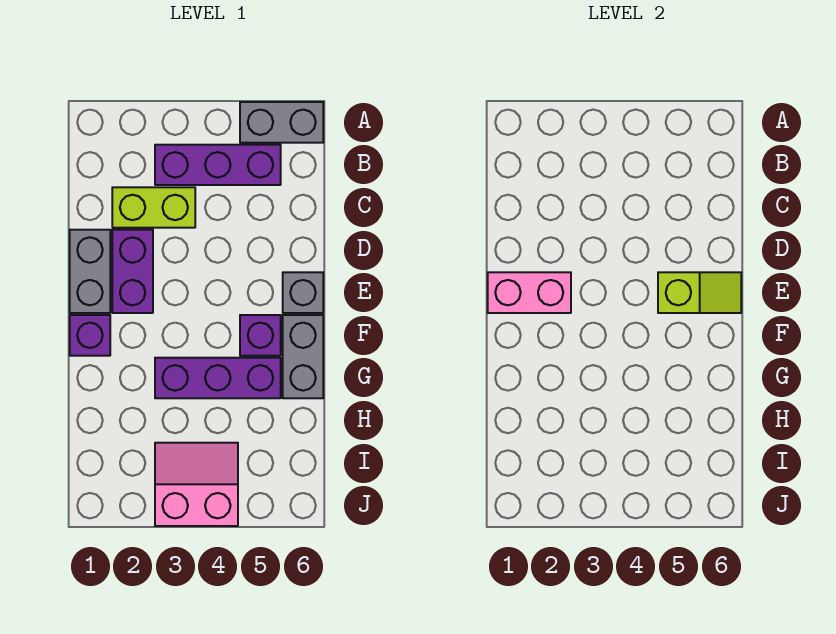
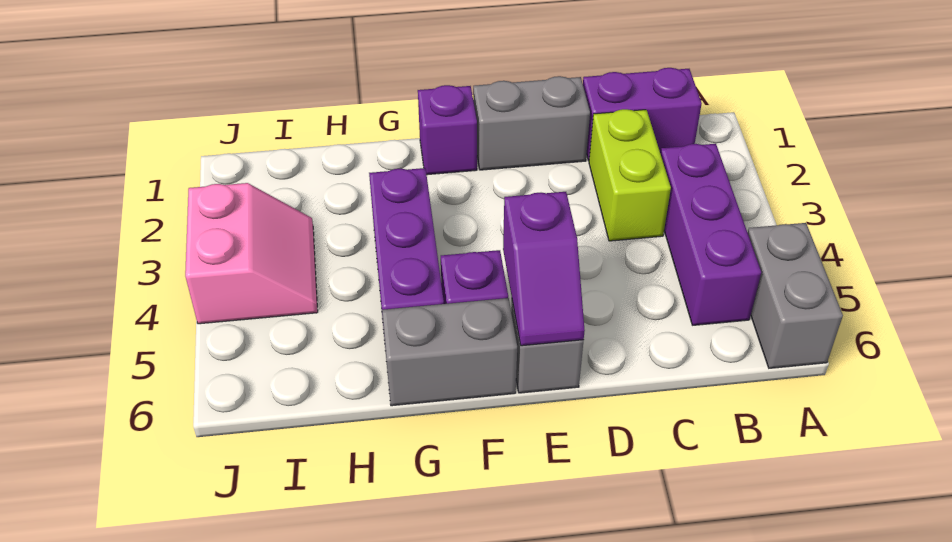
purple brick D2:E2 level 1 -> purple brick B1:C1 level 1
pink brick E1:E2 level 2 -> none
lime slope E5:E6 level 2 top 5 -> purple slope E5:E6 level 2 top 5

